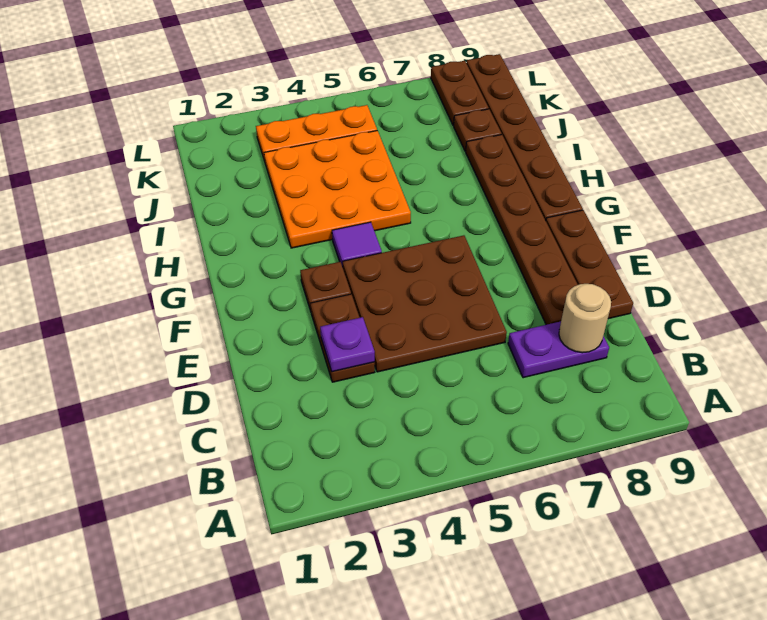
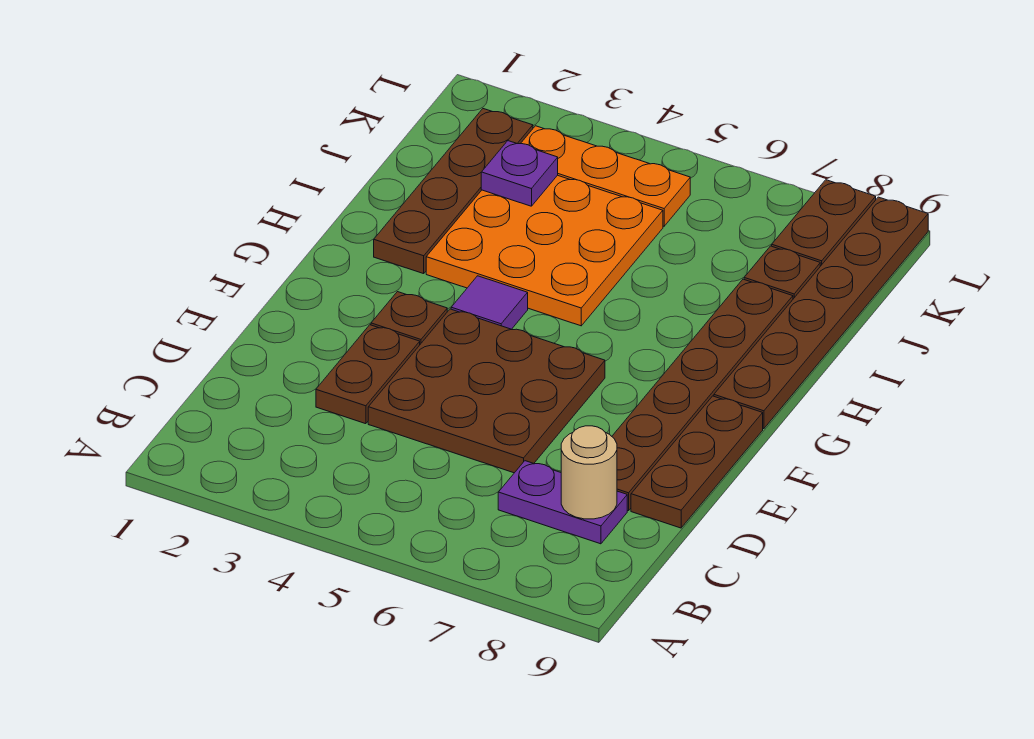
purple plate D3 level 2 -> purple plate J3 level 2
none -> brown plate H2:K2 level 1

